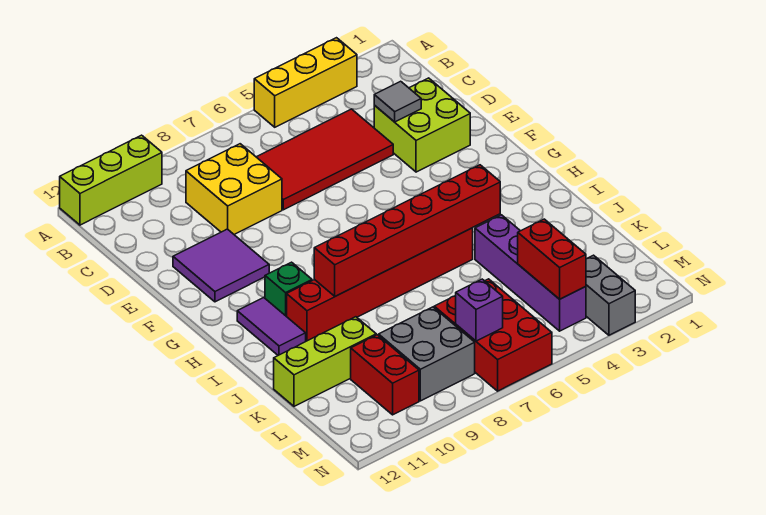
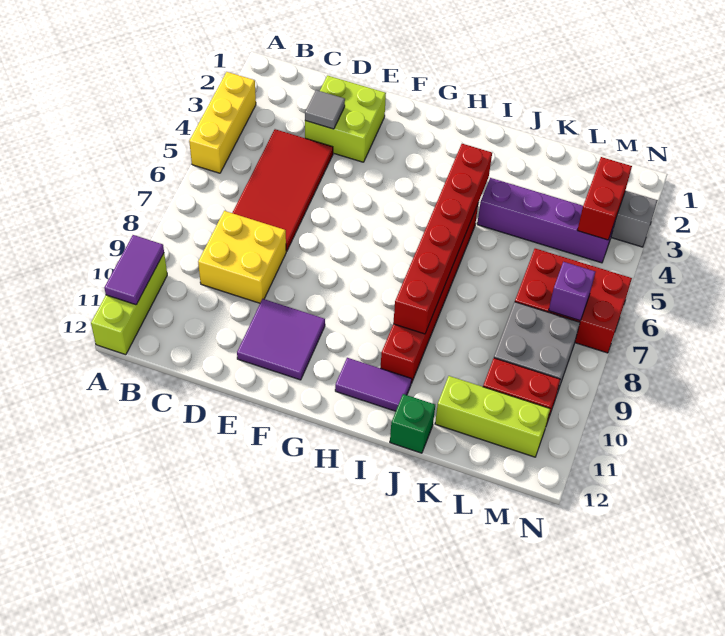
none -> purple tile A10:A11 level 2
green brick H10 level 1 -> green brick J12 level 1
lime brick K10:K12 level 1 -> lime brick K11:M11 level 1
red brick L4:M4 level 2 -> red brick M3:M4 level 2

